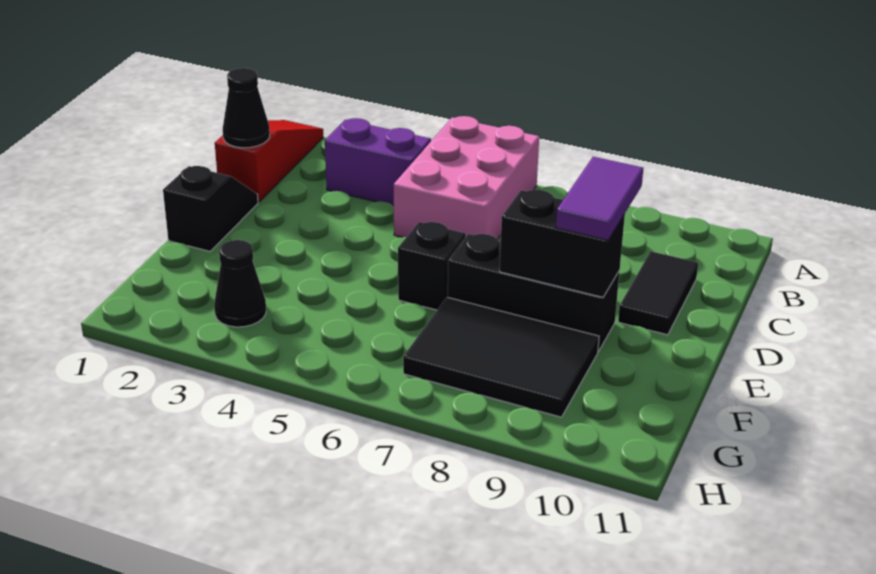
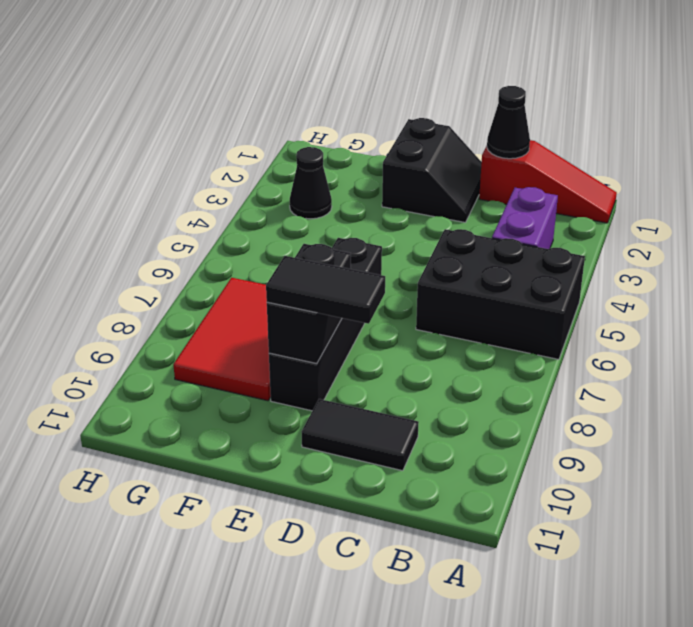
pink brick A5:C6 level 1 -> black brick A5:C6 level 1
black slope D1:E1 level 1 top E -> black slope D1:E2 level 1 top E
purple tile D9:E9 level 3 -> black tile D9:E9 level 3
black tile F7:G9 level 1 -> red tile F7:G9 level 1

